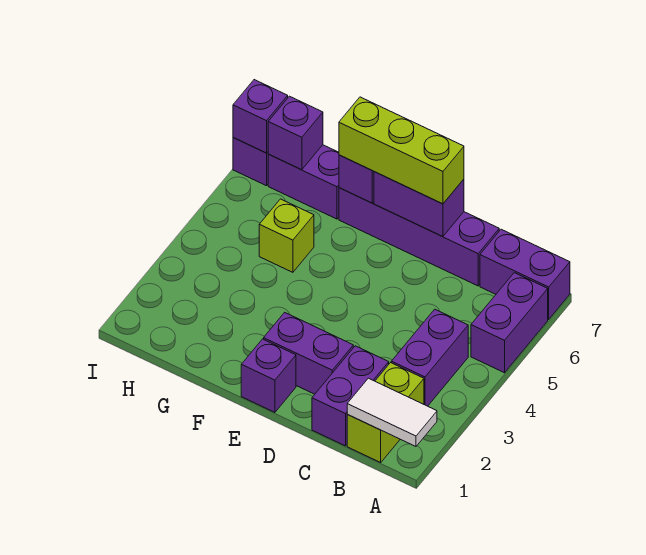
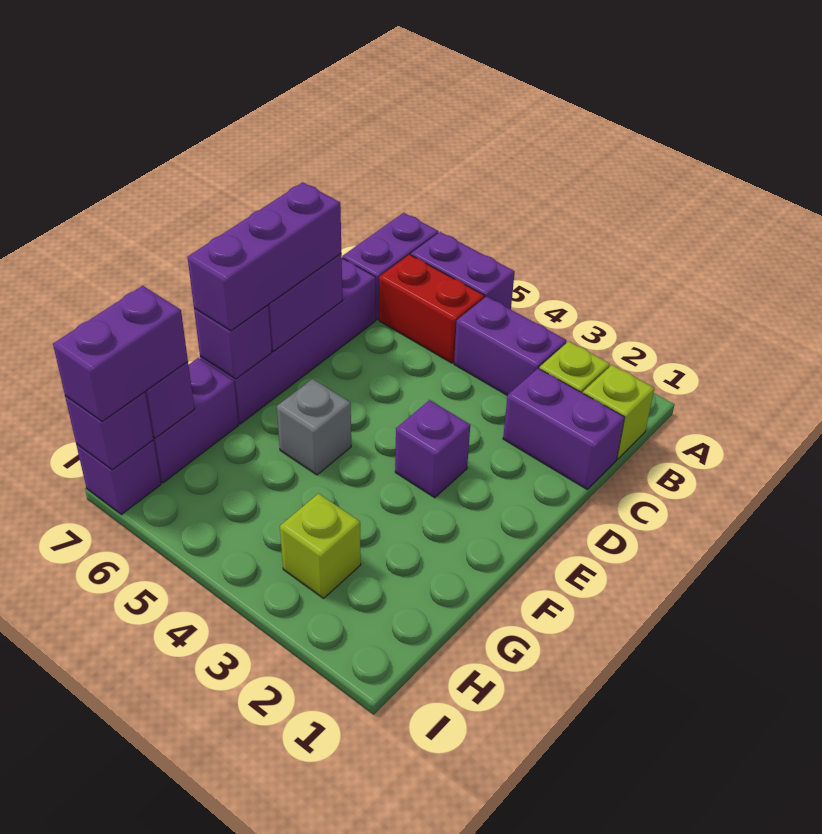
white tile A1:B1 level 2 -> none
none -> red brick B5:B6 level 1
purple brick D2:E2 level 1 -> purple brick H7:I7 level 3
lime brick D7:F7 level 3 -> purple brick D7:F7 level 3
purple brick E1 level 1 -> purple brick E3 level 1
none -> grey brick F5 level 1
lime brick G5 level 1 -> lime brick H3 level 1

